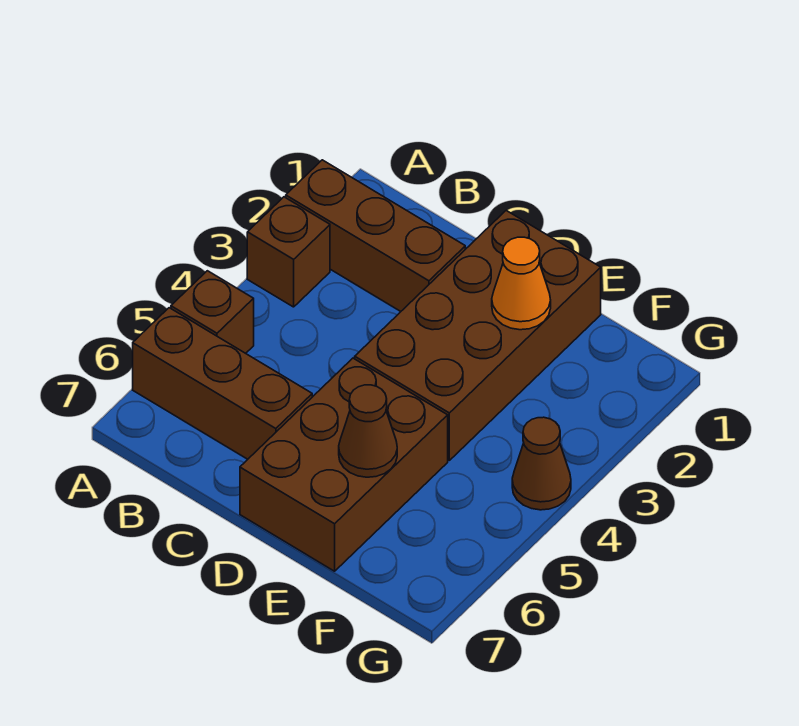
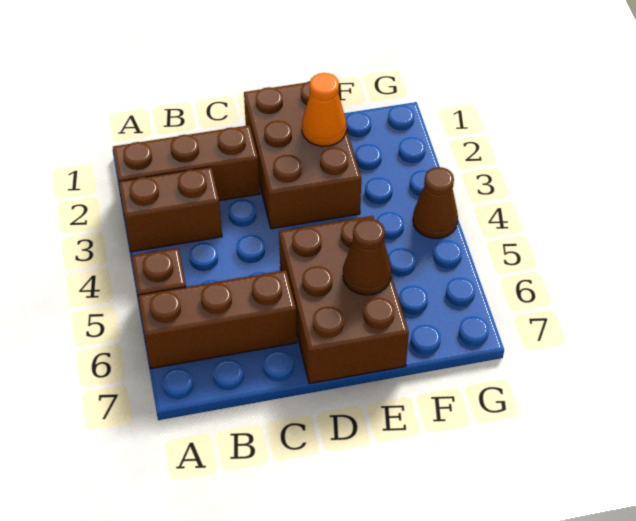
brown brick A3 level 1 -> brown brick A3:B3 level 1
brown brick D1:E4 level 1 -> brown brick D1:E3 level 1

